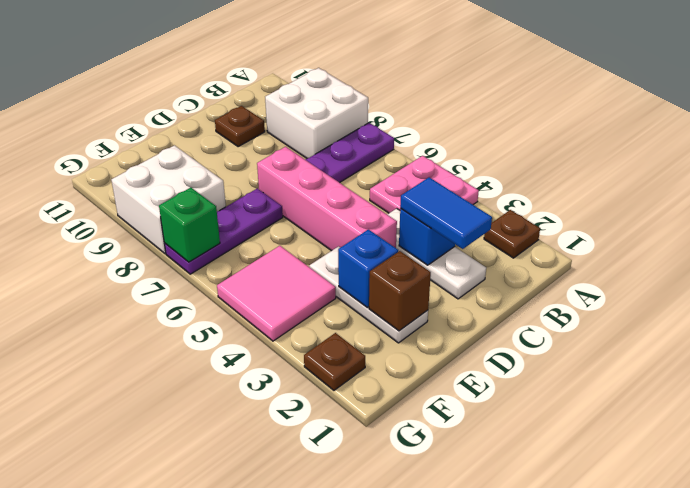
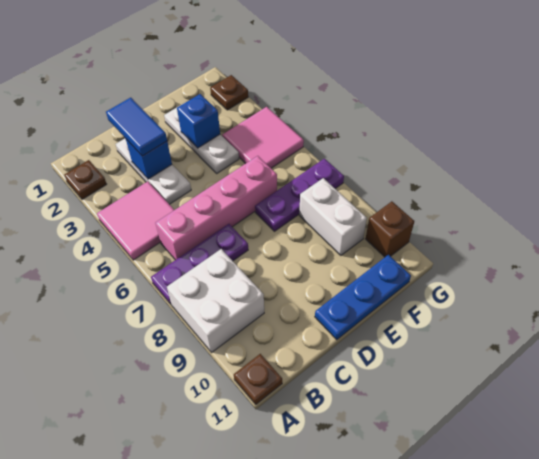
pink plate A4:B5 level 1 -> pink tile A4:B5 level 1
brown plate C10 level 1 -> brown plate A11 level 1
pink brick D4:D7 level 1 -> pink brick B6:E6 level 1
none -> blue plate D11:F11 level 1
brown brick E2 level 2 -> brown brick G10 level 1
white brick F8:G9 level 1 -> white brick F8:F9 level 1
green brick G7 level 2 -> none

